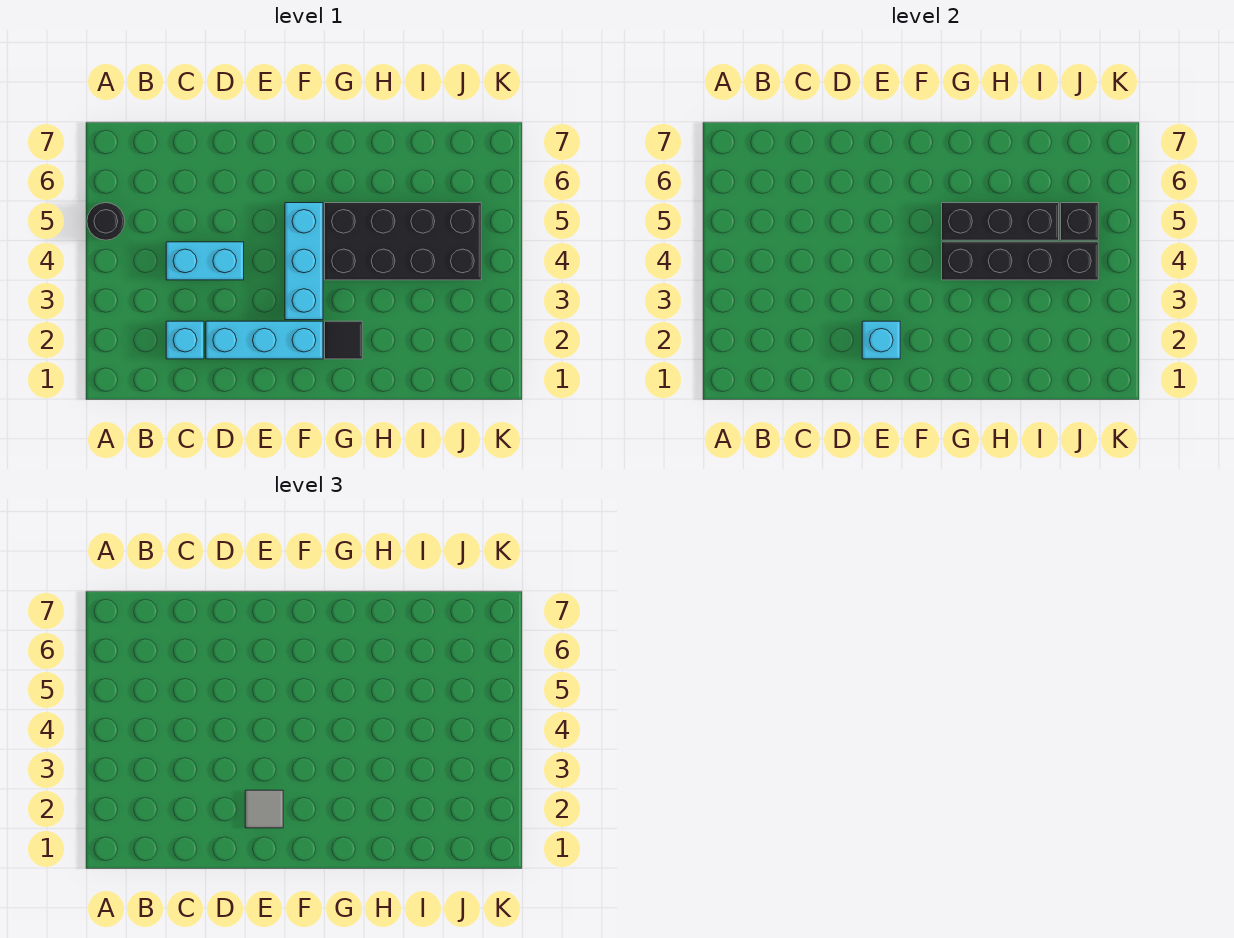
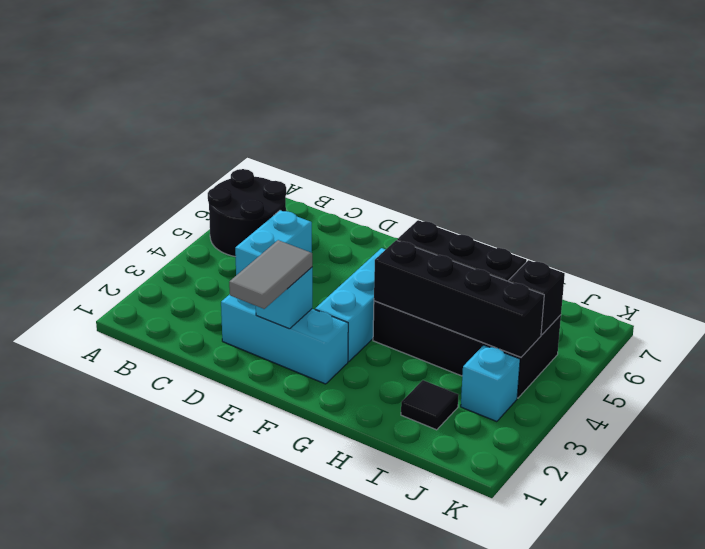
black round brick A5 level 1 -> black round brick A5:B6 level 1
cyan brick C2 level 1 -> cyan brick J3 level 1
cyan brick C4:D4 level 1 -> cyan brick C4:C5 level 1
grey tile E2 level 3 -> grey tile E1:E2 level 3
black tile G2 level 1 -> black tile I2 level 1

